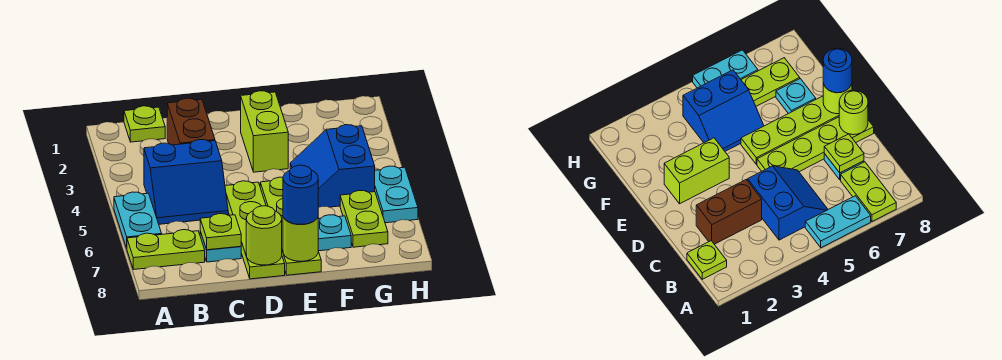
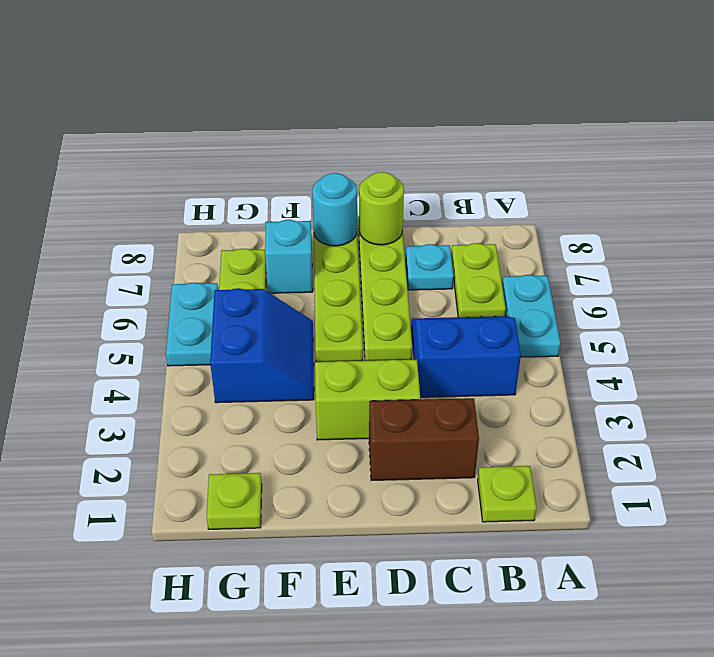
lime plate A7:B7 level 1 -> lime plate B6:B7 level 1
brown brick C2:C3 level 1 -> brown brick C2:D2 level 1
lime plate C7 level 2 -> lime plate G1 level 1
lime brick E2:E3 level 1 -> lime brick D3:E3 level 1
lime round brick E8 level 2 -> cyan round brick E8 level 2
blue round brick E8 level 3 -> none
cyan plate F7 level 1 -> cyan brick F7 level 1

